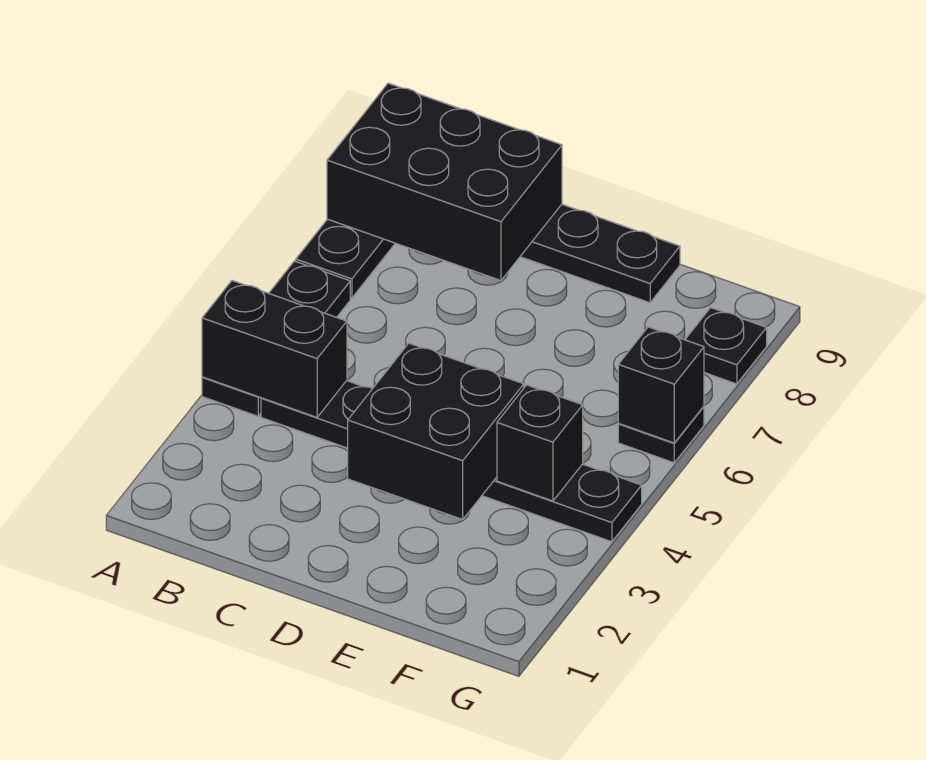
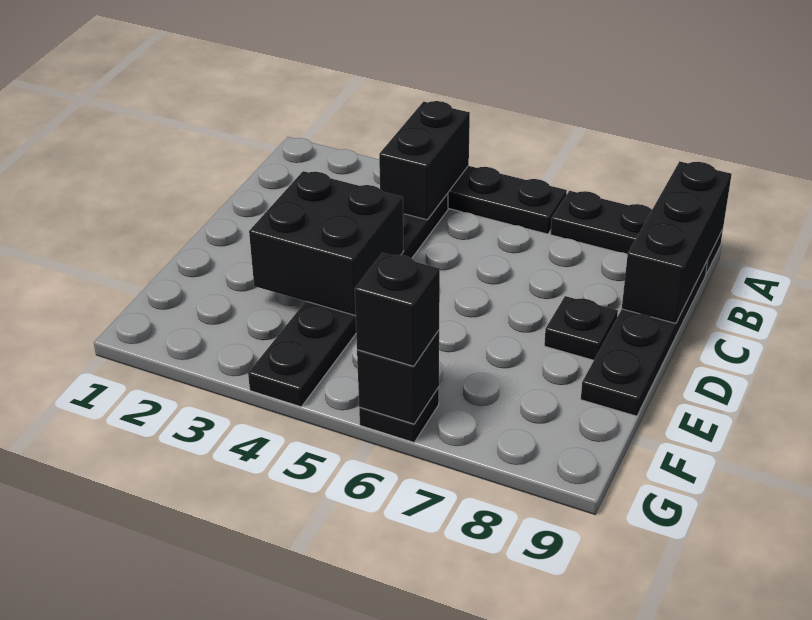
black brick A8:C9 level 2 -> black brick A9:C9 level 2
black brick F4 level 2 -> black brick G6 level 3
black plate G8 level 1 -> black plate D8 level 1

